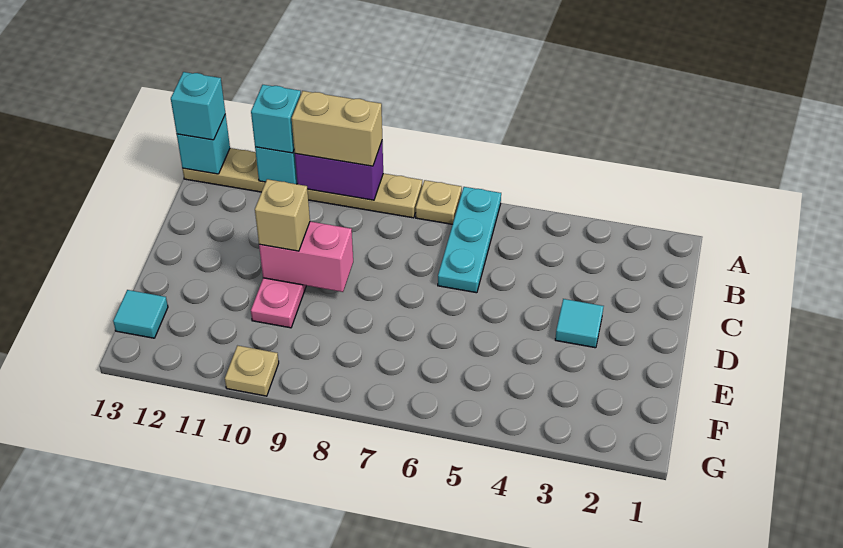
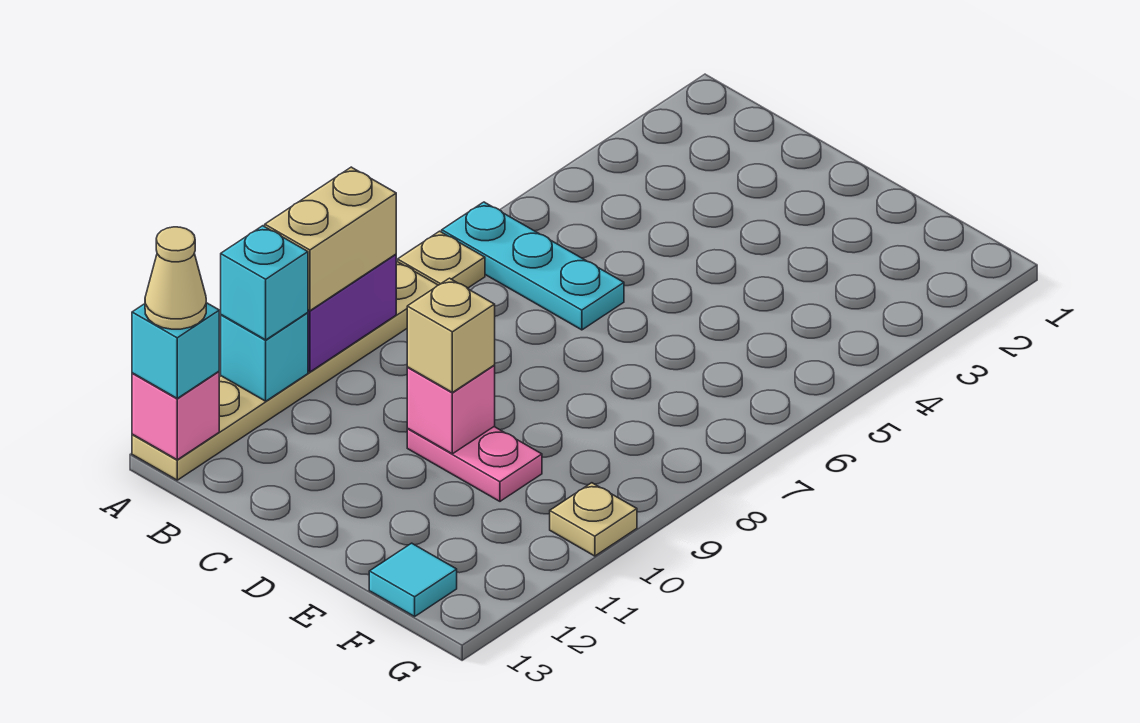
cyan brick A13 level 2 -> pink brick A13 level 2
none -> tan cone A13 level 4
cyan tile D3 level 1 -> none
pink brick D9:D10 level 2 -> pink brick D10 level 2

